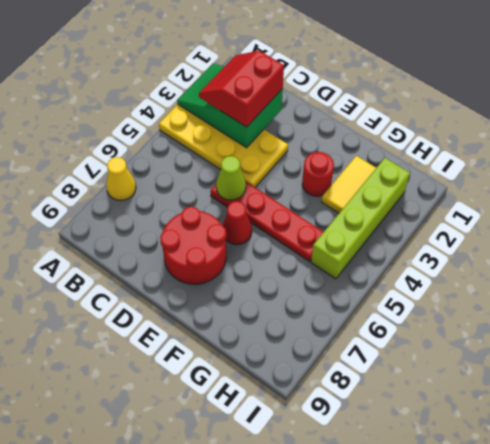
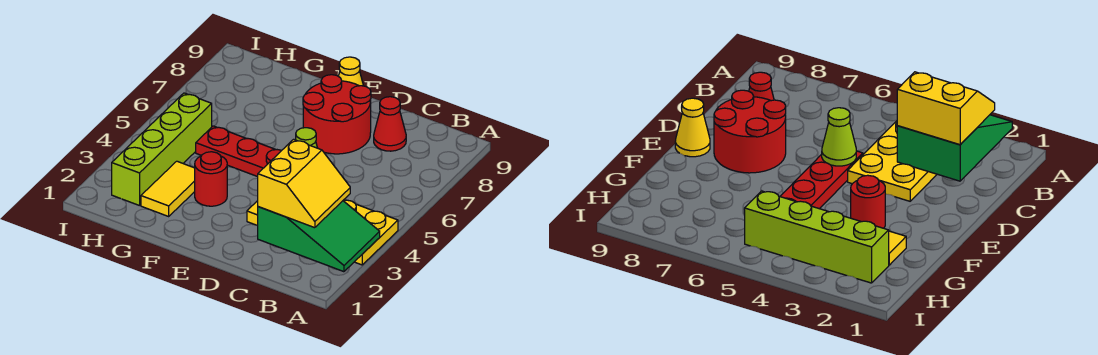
yellow cone A7 level 1 -> yellow cone E9 level 1
red slope B2:C3 level 3 top C -> yellow slope B2:C3 level 3 top C
red cone E6 level 1 -> red cone C8 level 1

